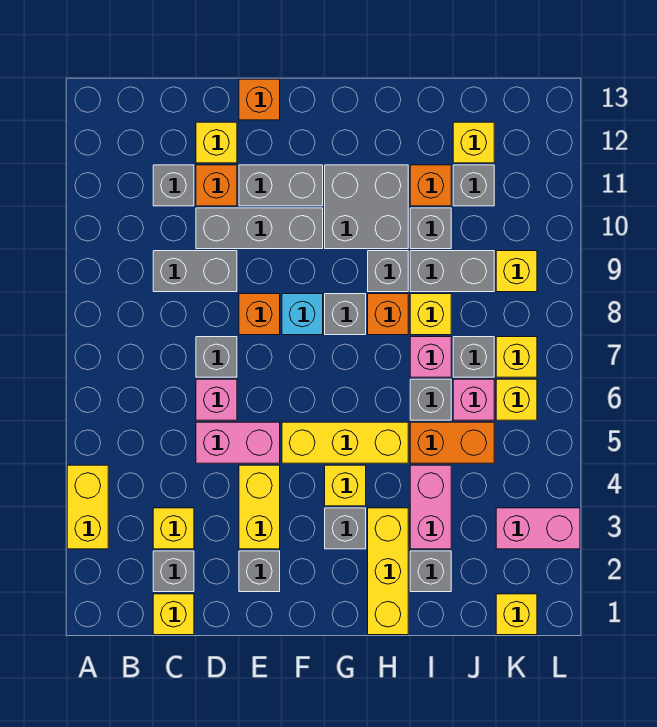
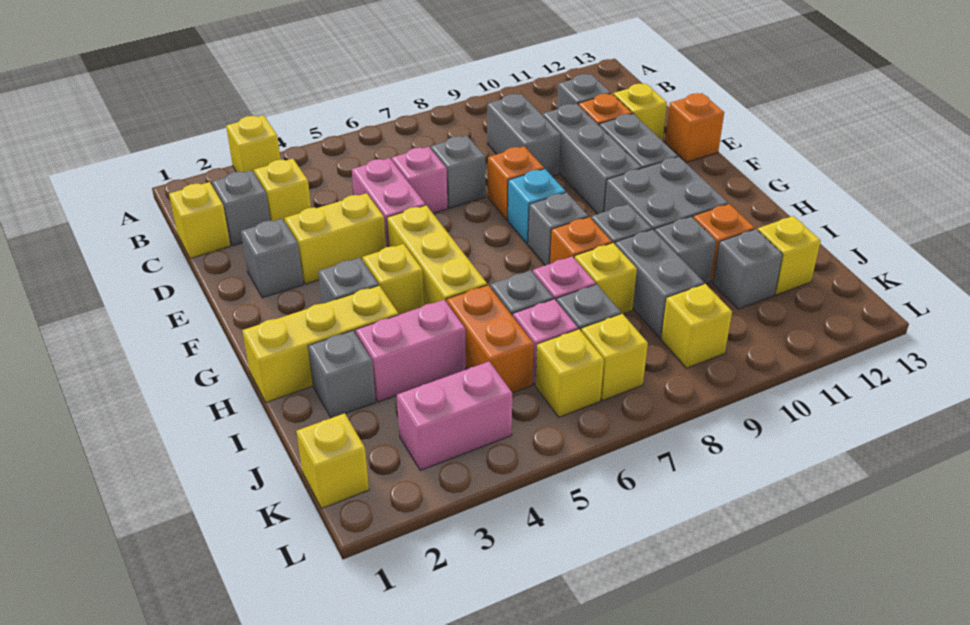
yellow brick A3:A4 level 1 -> yellow brick A3 level 1
pink brick K3:L3 level 1 -> pink brick K3:K4 level 1

